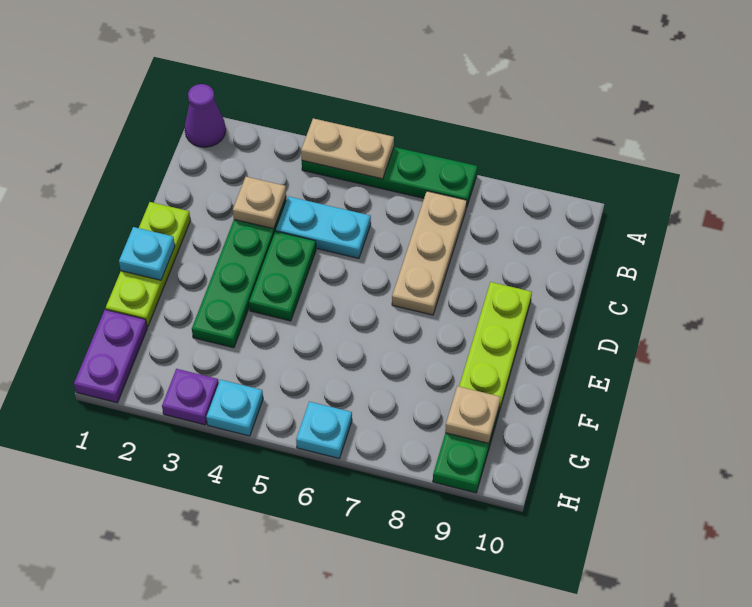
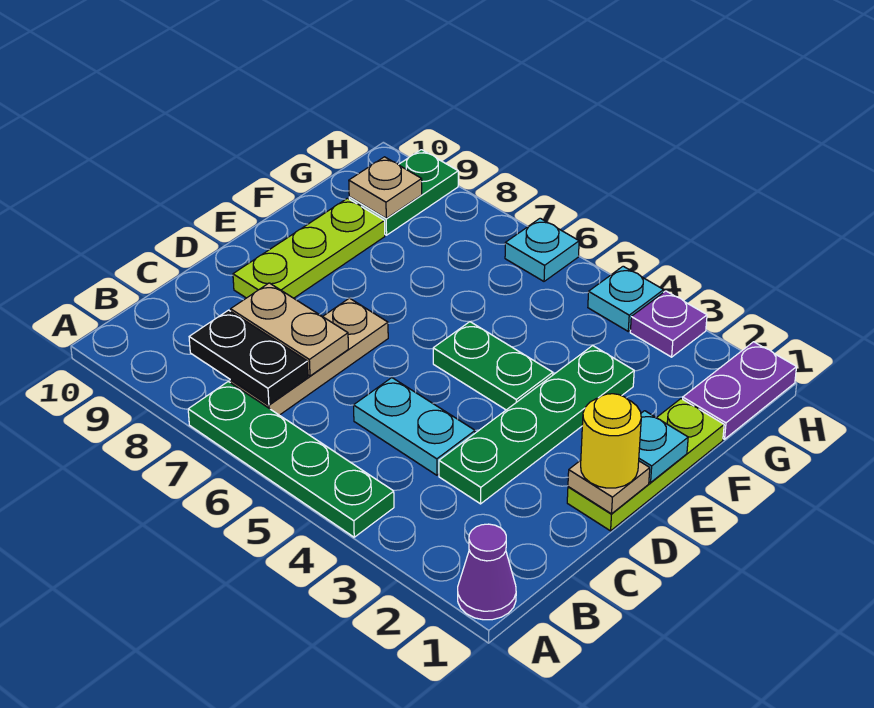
tan plate A4:A5 level 2 -> tan plate C7:C8 level 2
none -> black plate B7:B8 level 2
tan plate C3 level 2 -> tan plate D1 level 2
none -> yellow round brick D1 level 3
green plate D4:E4 level 1 -> green plate E4:E5 level 1

